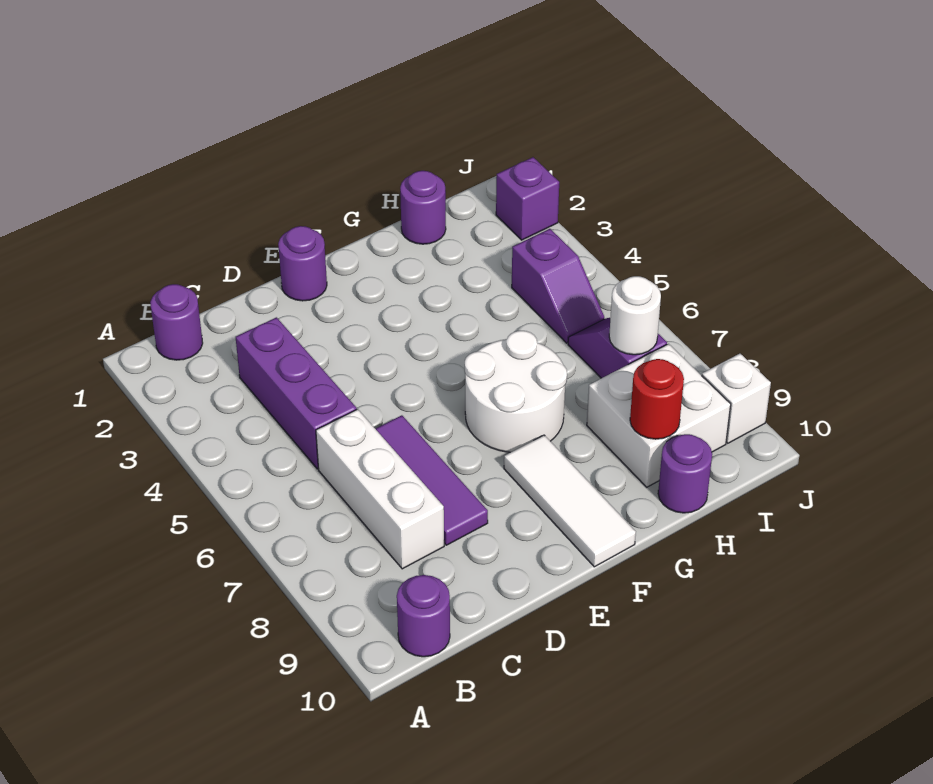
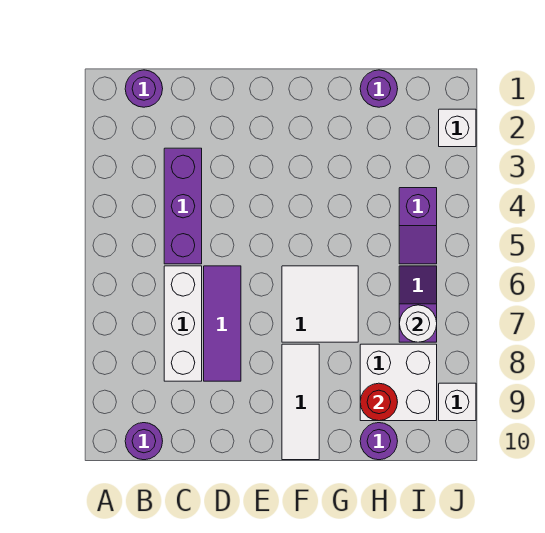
purple round brick E1 level 1 -> none
white round brick F6:G7 level 1 -> white tile F6:G7 level 1
purple brick J2 level 1 -> white brick J2 level 1

